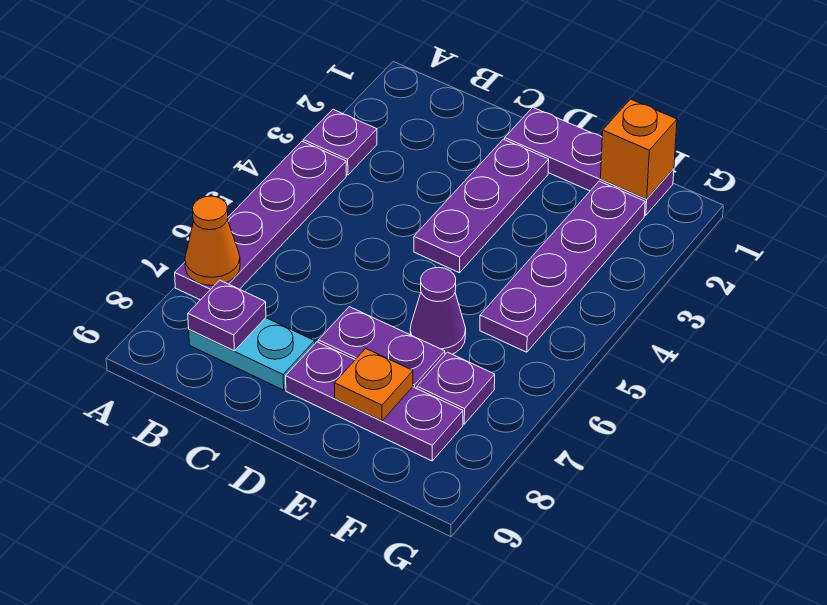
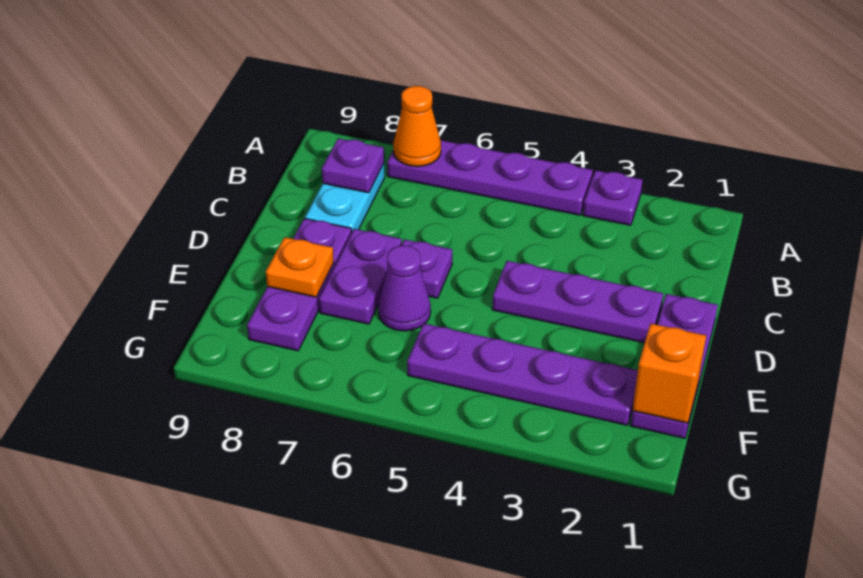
purple plate F7 level 1 -> purple plate D6 level 1

